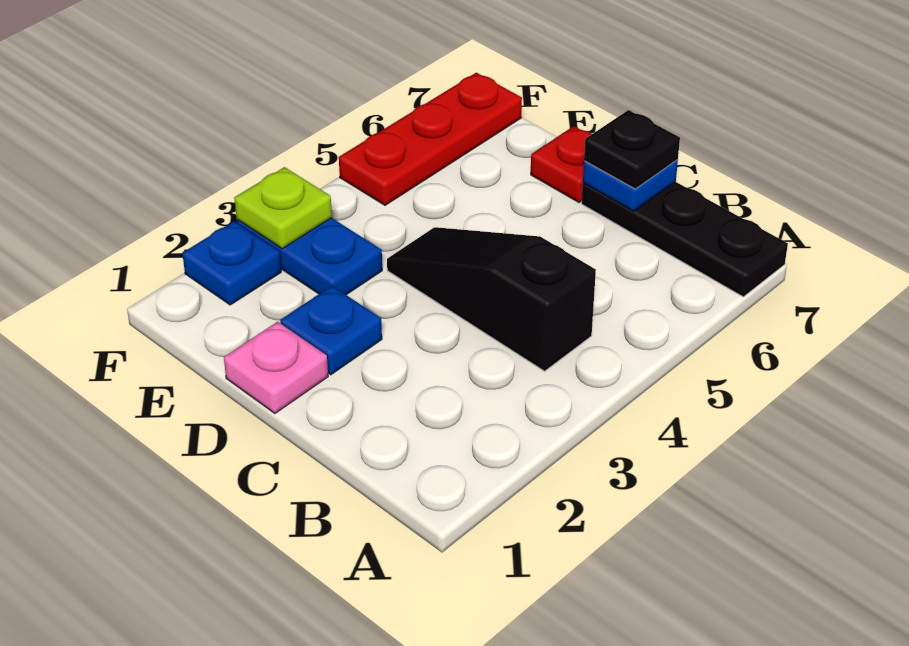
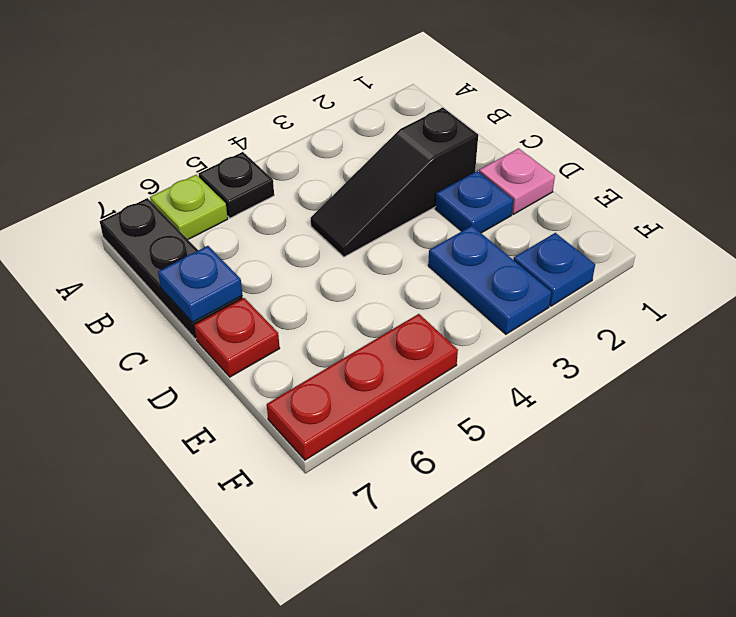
black slope B4:D4 level 1 top B -> black slope C2:C4 level 1 top 2
black plate C7 level 3 -> black plate A5 level 1
lime plate F3 level 2 -> lime plate A6 level 1

